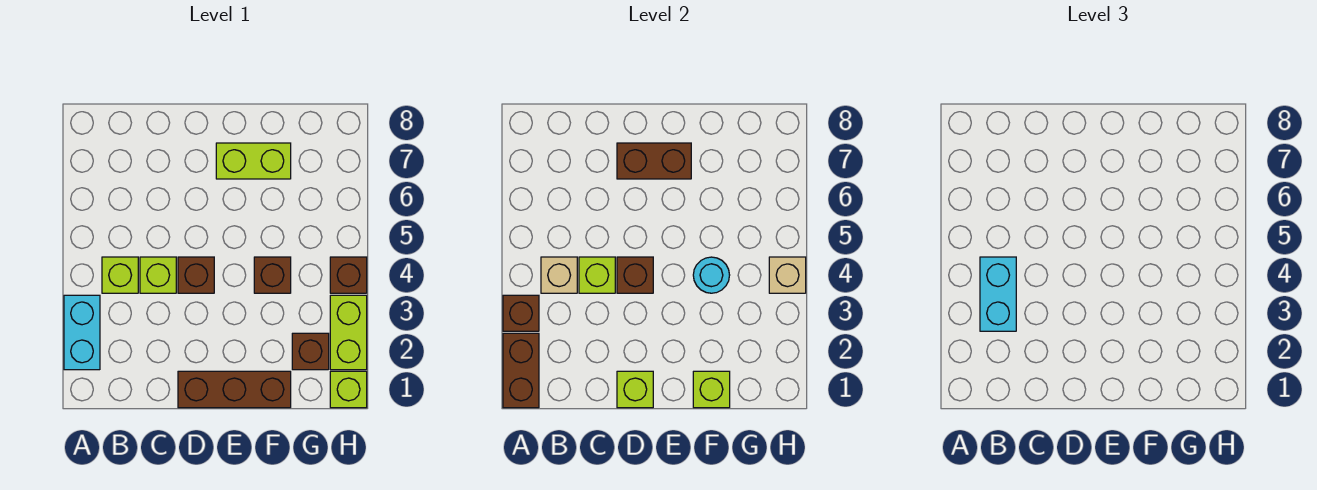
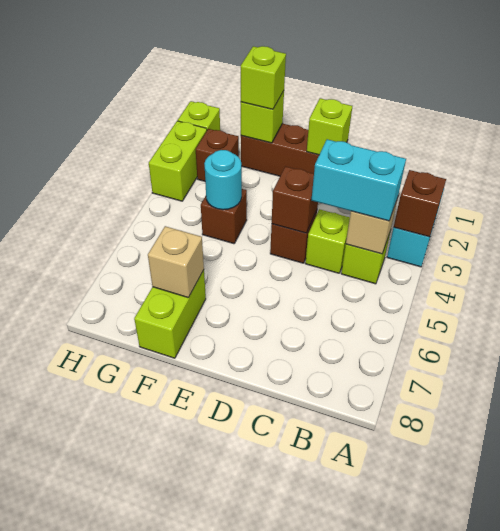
brown brick A1:A2 level 2 -> none
cyan brick B3:B4 level 3 -> cyan brick B4:C4 level 3
lime brick C4 level 2 -> lime brick F1 level 3
brown brick D7:E7 level 2 -> none
lime brick E7:F7 level 1 -> lime brick F7:F8 level 1
brown brick H4 level 1 -> none
tan brick H4 level 2 -> tan brick F7 level 2

